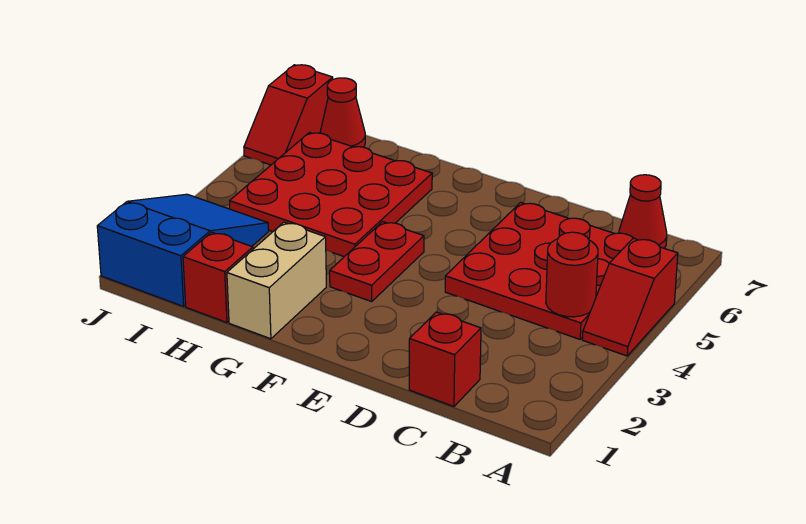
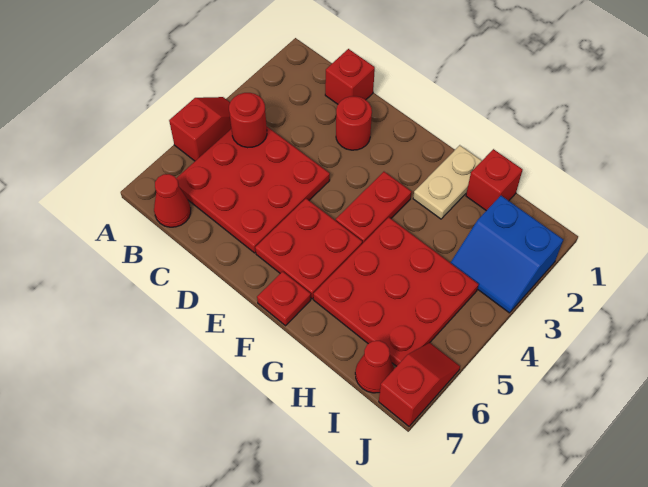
none -> red round brick D2 level 1
none -> red plate E5:F6 level 1
none -> red plate F7 level 1
tan brick G1:G2 level 1 -> tan plate G1:G2 level 1
blue slope I1:J3 level 1 top 1 -> blue slope I2:J3 level 1 top 2

